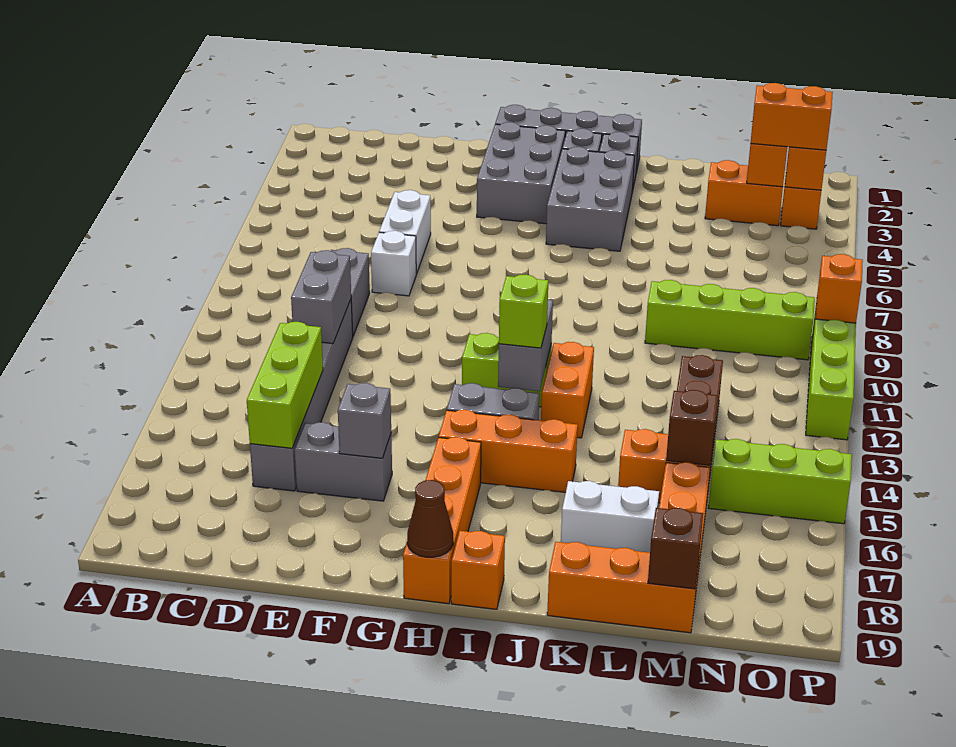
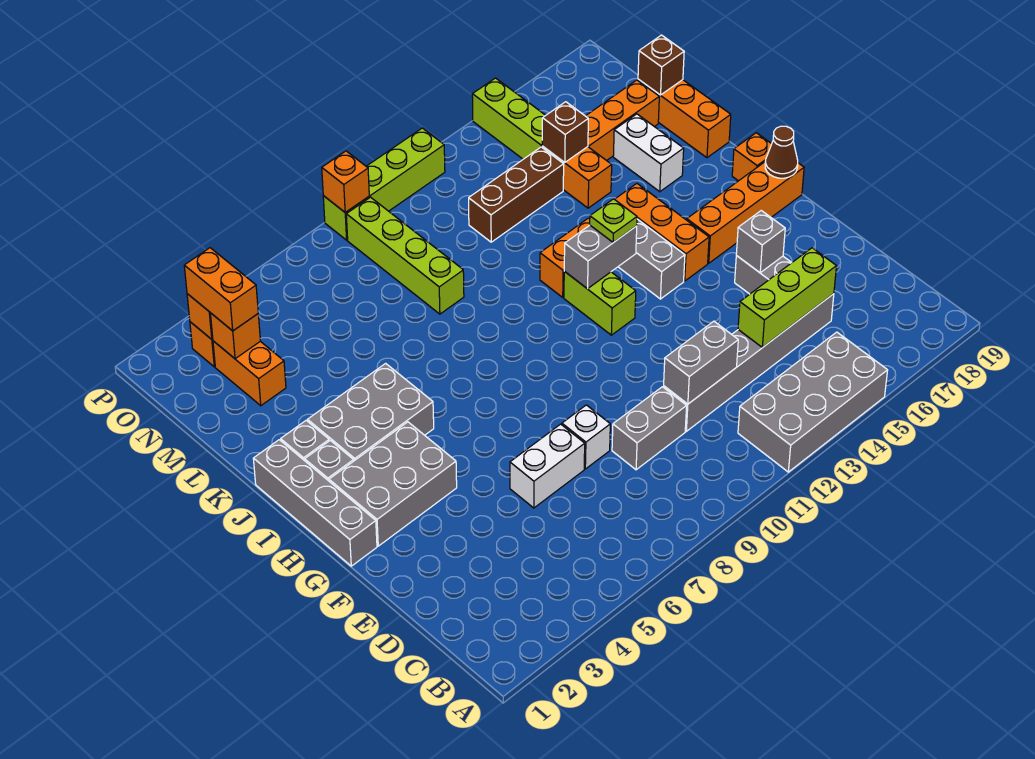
none -> grey brick A12:B15 level 1
lime brick I13 level 3 -> lime plate I13 level 3

